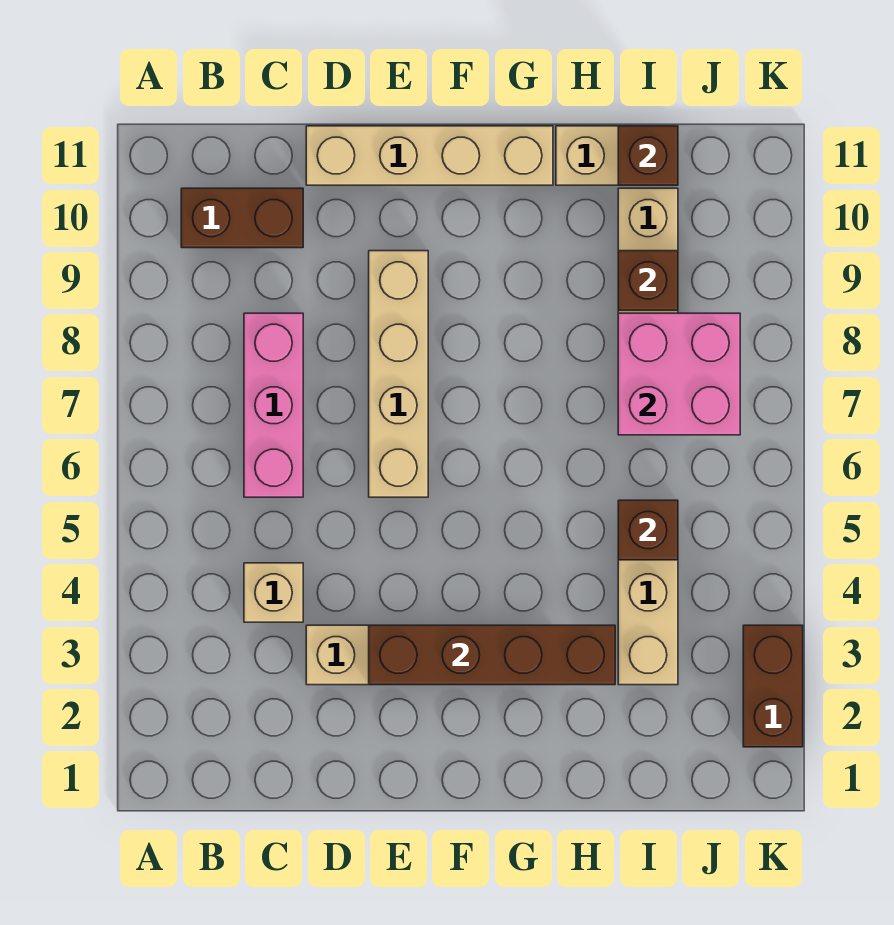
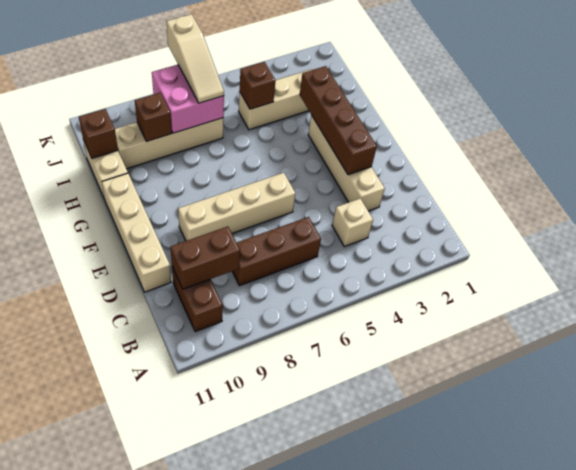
pink brick C6:C8 level 1 -> brown brick C6:C8 level 1
none -> tan slope I7:K7 level 3 top K
brown brick K2:K3 level 1 -> brown brick C9:C10 level 2

